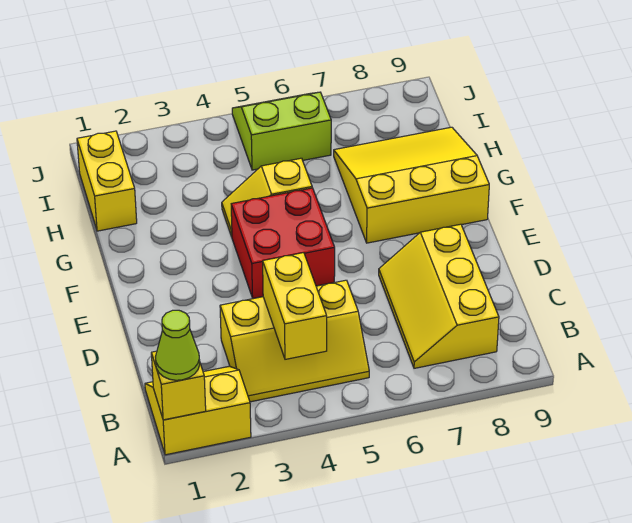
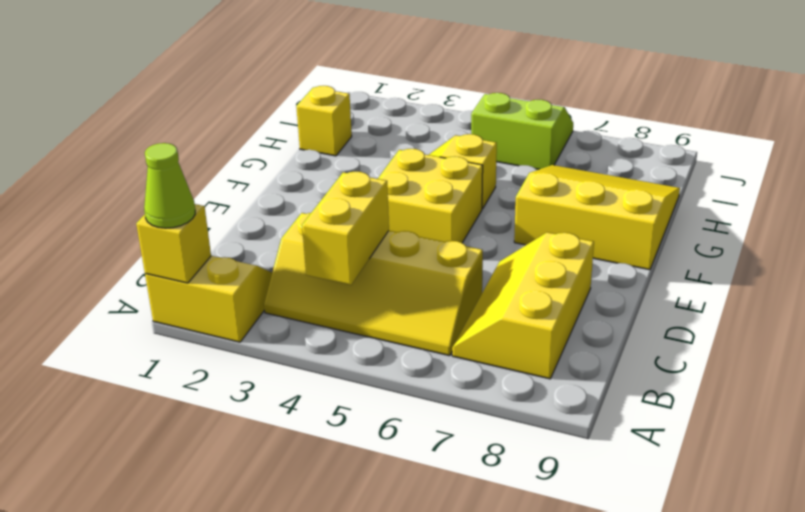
yellow slope B3:C5 level 1 top C -> yellow slope B3:C6 level 1 top C
red brick E4:F5 level 1 -> yellow brick E4:F5 level 1
yellow brick H1:I1 level 1 -> yellow brick H1 level 1

